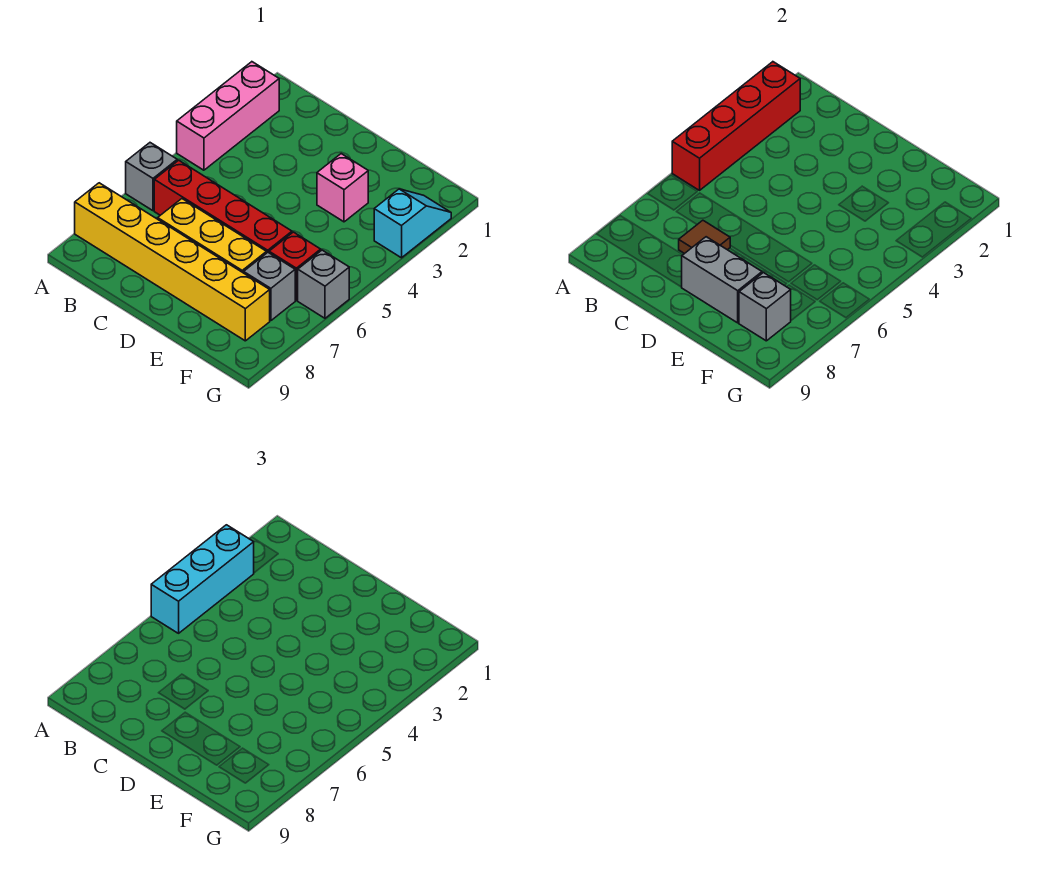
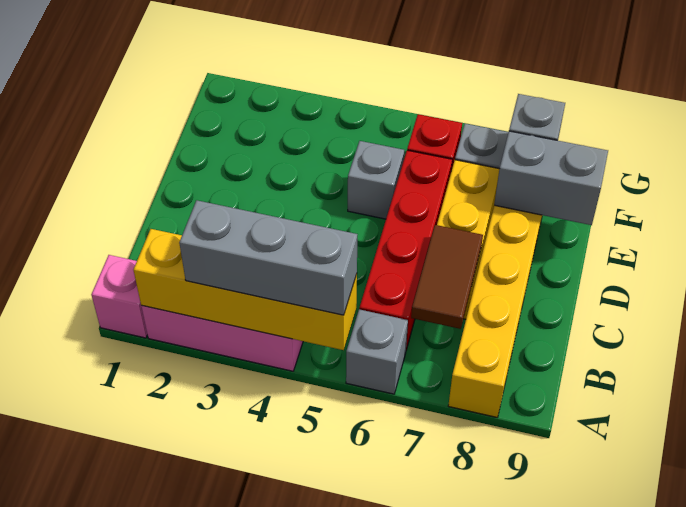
red brick A2:A5 level 2 -> yellow brick A2:A5 level 2
cyan brick A3:A5 level 3 -> grey brick A3:A5 level 3
brown tile C7 level 2 -> brown tile B7:C7 level 2
grey brick D8:E8 level 2 -> grey brick E8:E9 level 2
pink brick E3 level 1 -> pink brick A1 level 1
cyan slope G2:G3 level 1 top 3 -> none
grey brick G6 level 1 -> grey brick E5 level 1

